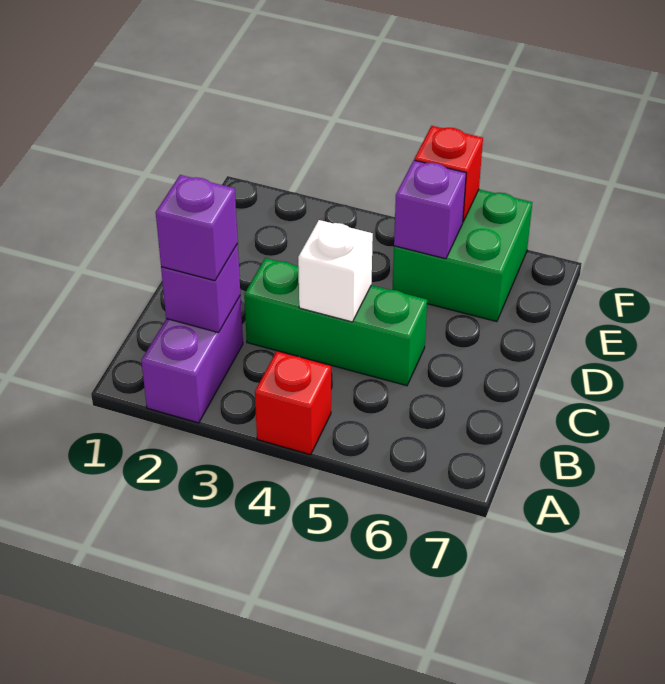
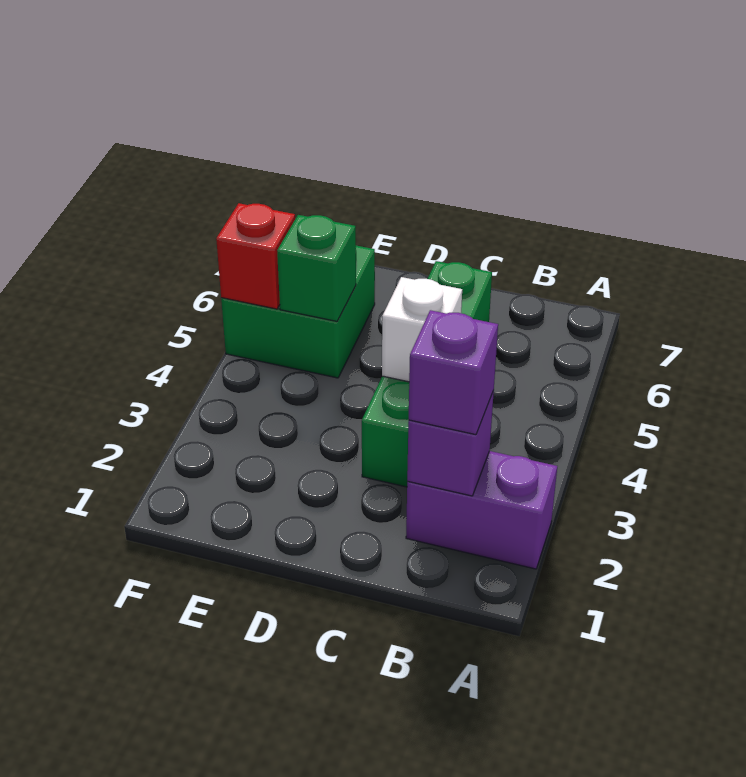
red brick A4 level 1 -> none
green brick C3:C5 level 1 -> green brick C3:C6 level 1
purple brick E5 level 2 -> green brick E5 level 2

